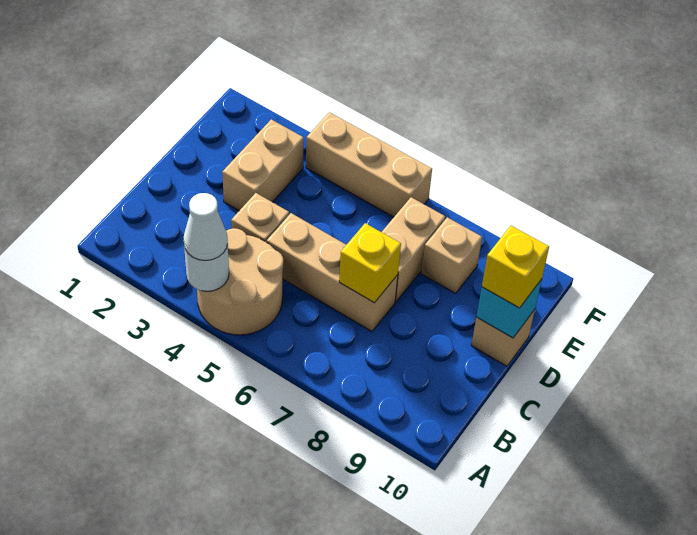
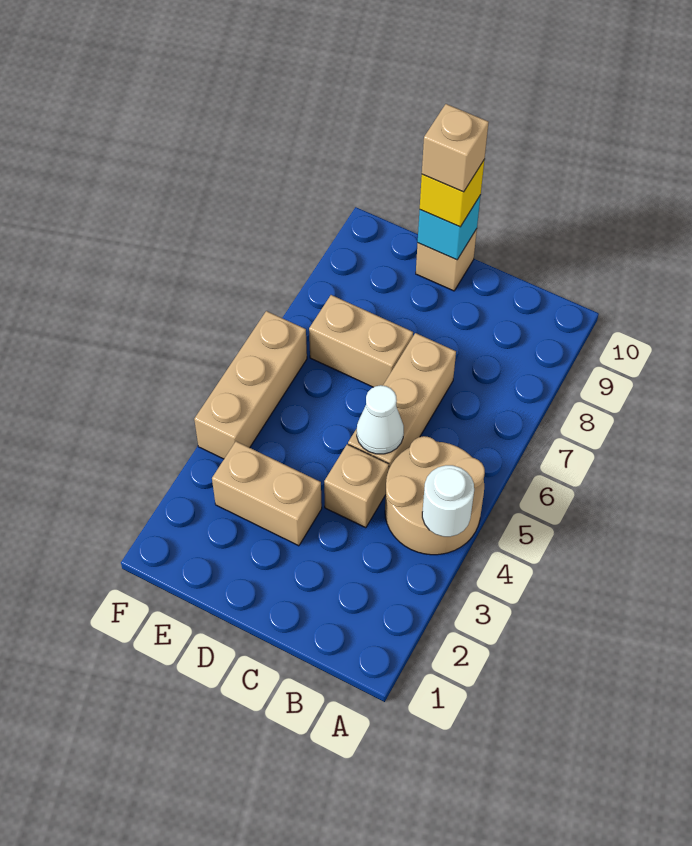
white cone A4 level 3 -> white cone C5 level 2
yellow brick C7 level 2 -> none
tan brick E8 level 1 -> tan brick D10 level 4

